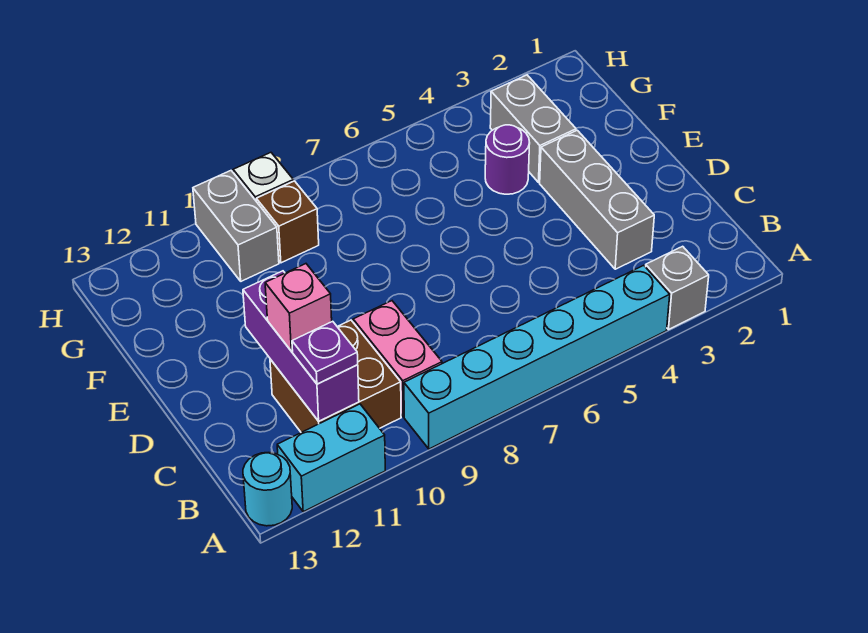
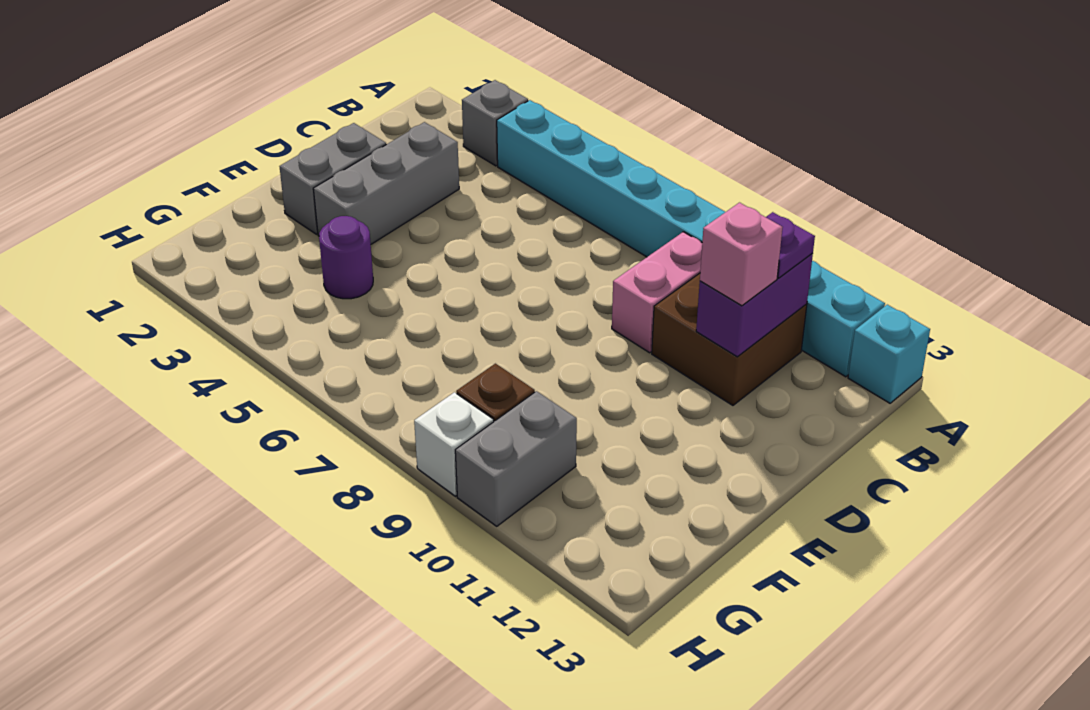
cyan round brick A13 level 1 -> cyan brick A13 level 1
purple brick B11:D11 level 2 -> purple brick B11:C11 level 2
grey brick F3:G3 level 1 -> grey brick D2:E2 level 1

